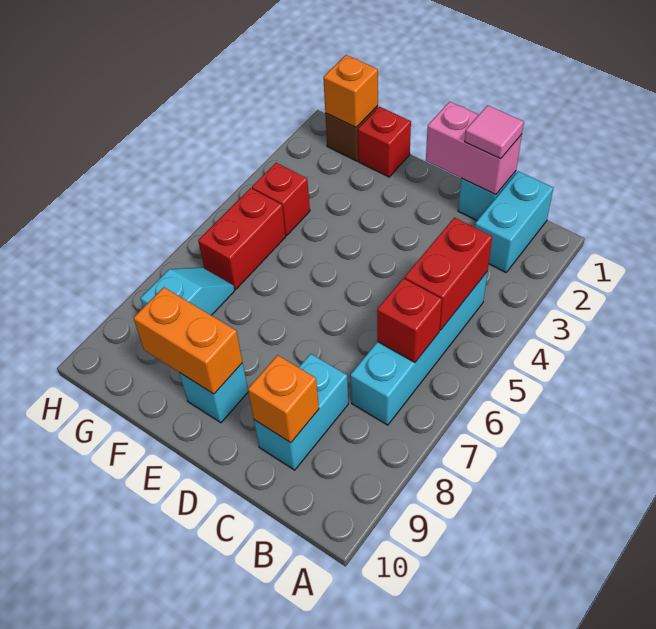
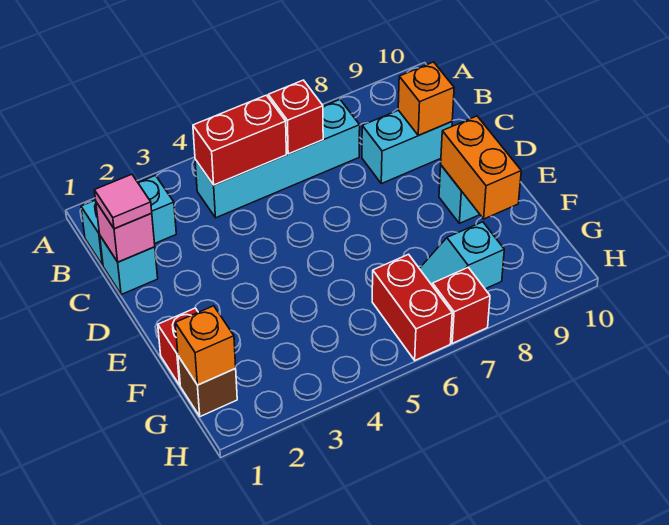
pink brick C1:D1 level 2 -> pink brick C1 level 2
red brick G4 level 1 -> red brick H7 level 1
red brick G5:G6 level 1 -> red brick G6:H6 level 1

